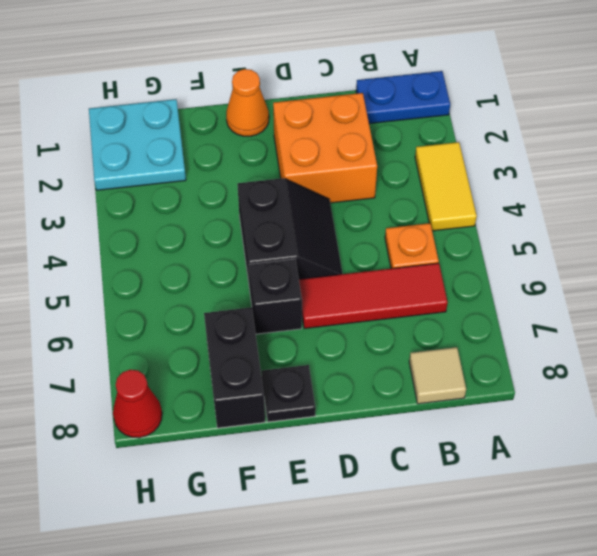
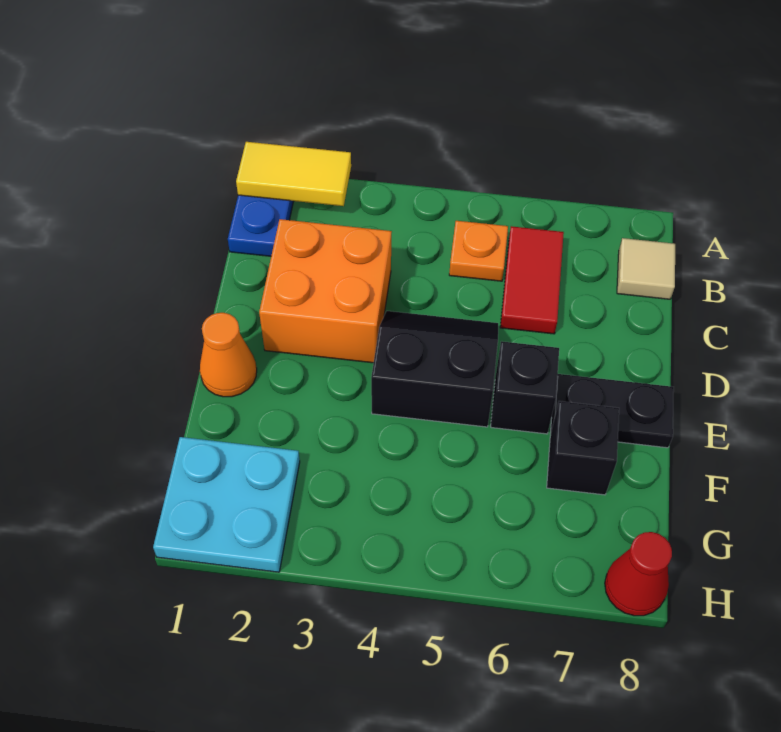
yellow tile A3:A4 level 1 -> yellow tile A1:A2 level 2
red tile B6:D6 level 1 -> red tile B6:C6 level 1
black plate E8 level 1 -> black plate E7:E8 level 1
black brick F7:F8 level 1 -> black brick F7 level 1

